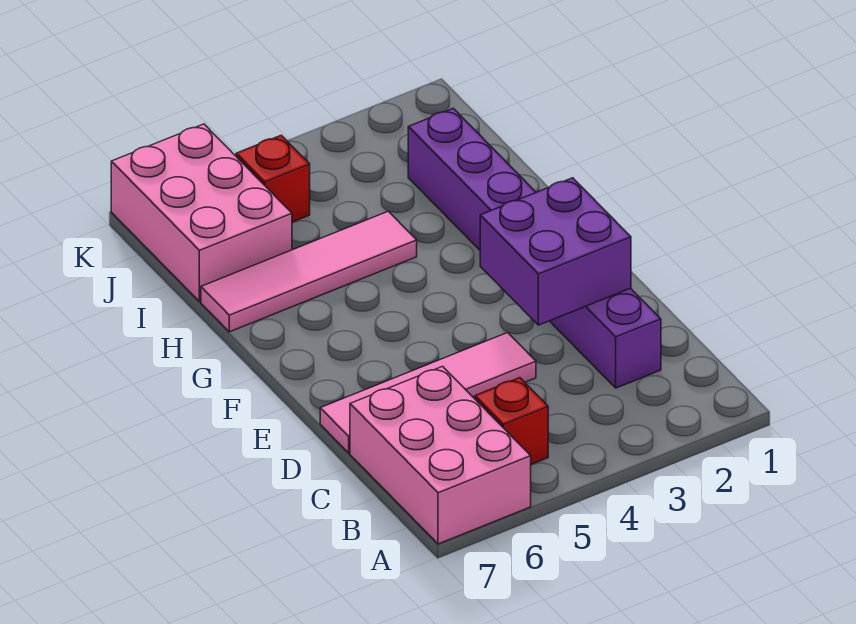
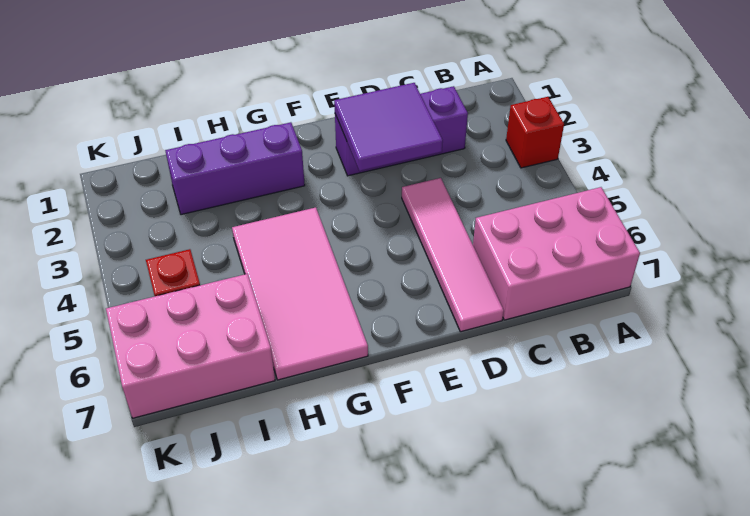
red brick B5 level 1 -> red brick A3 level 1
purple brick D2:E3 level 2 -> purple tile D2:E3 level 2
pink tile H4:H7 level 1 -> pink tile G4:H7 level 1

